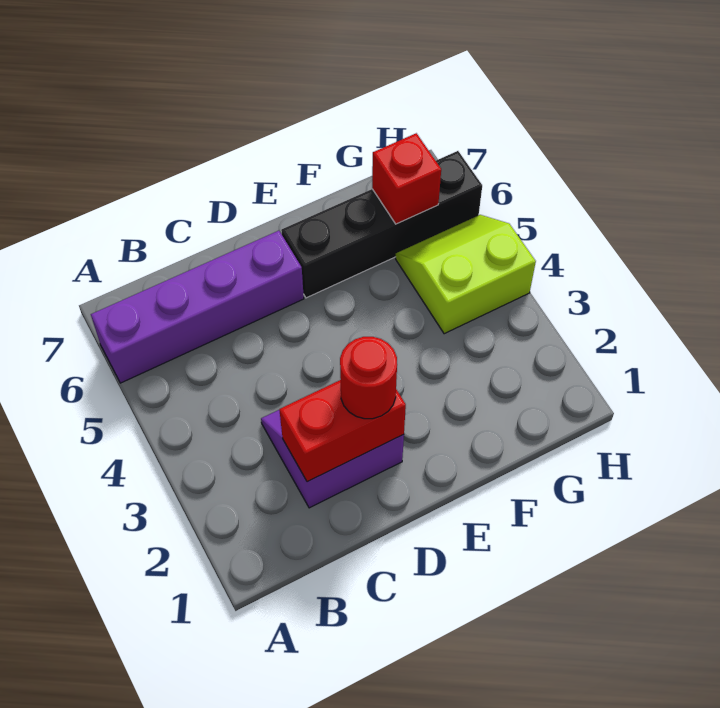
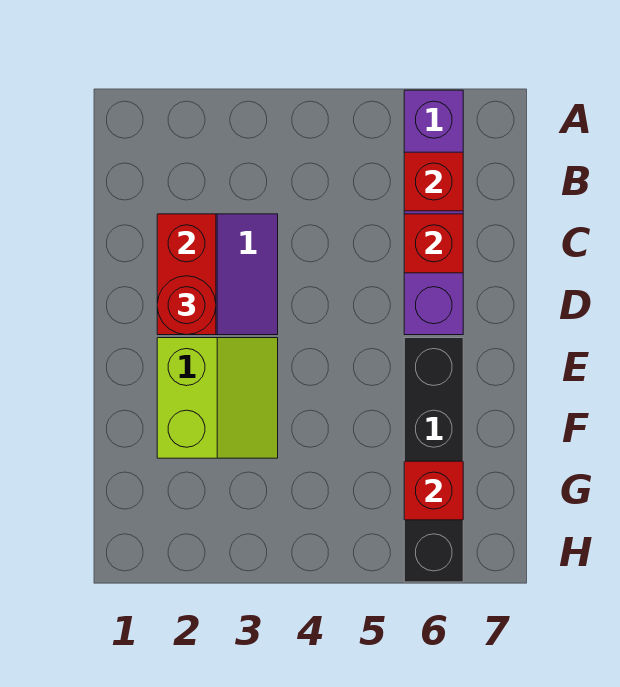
none -> red brick B6 level 2
none -> red brick C6 level 2
lime slope G4:H5 level 1 top 4 -> lime slope E2:F3 level 1 top 2

